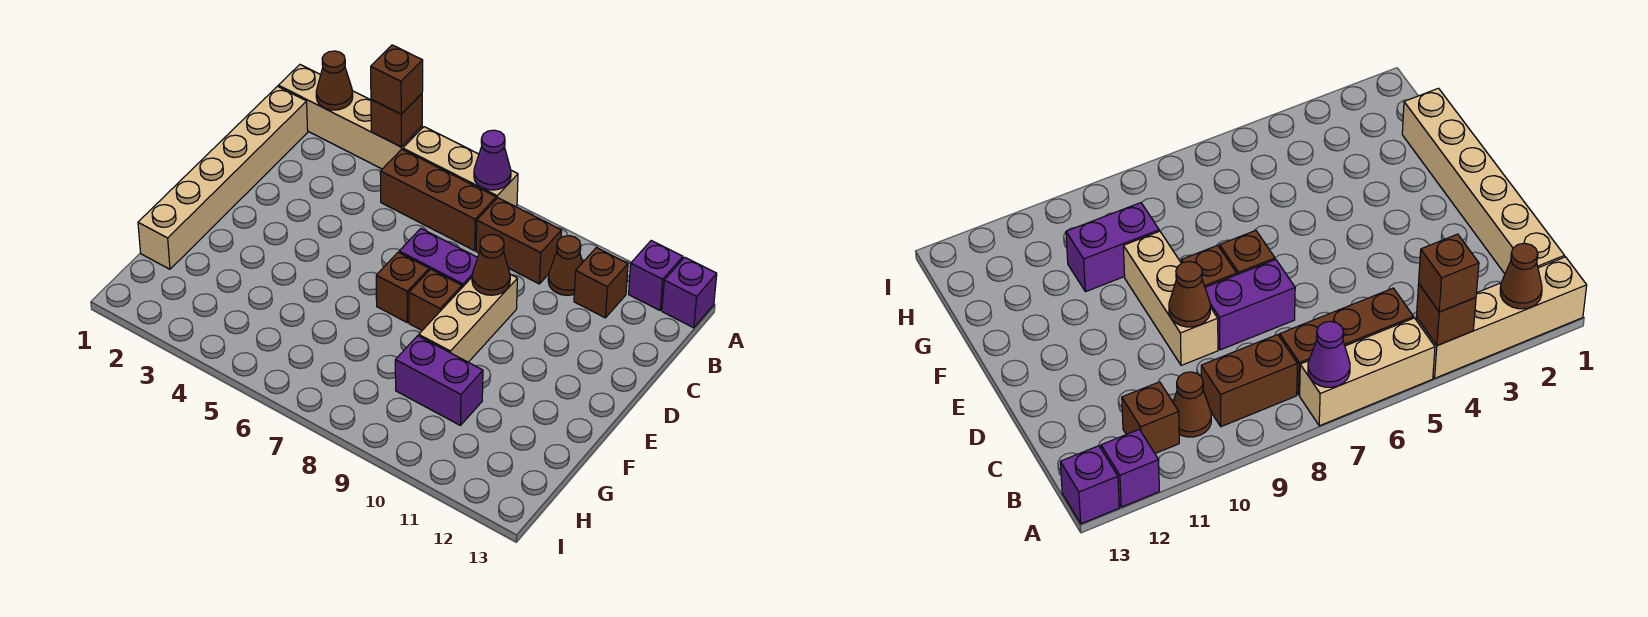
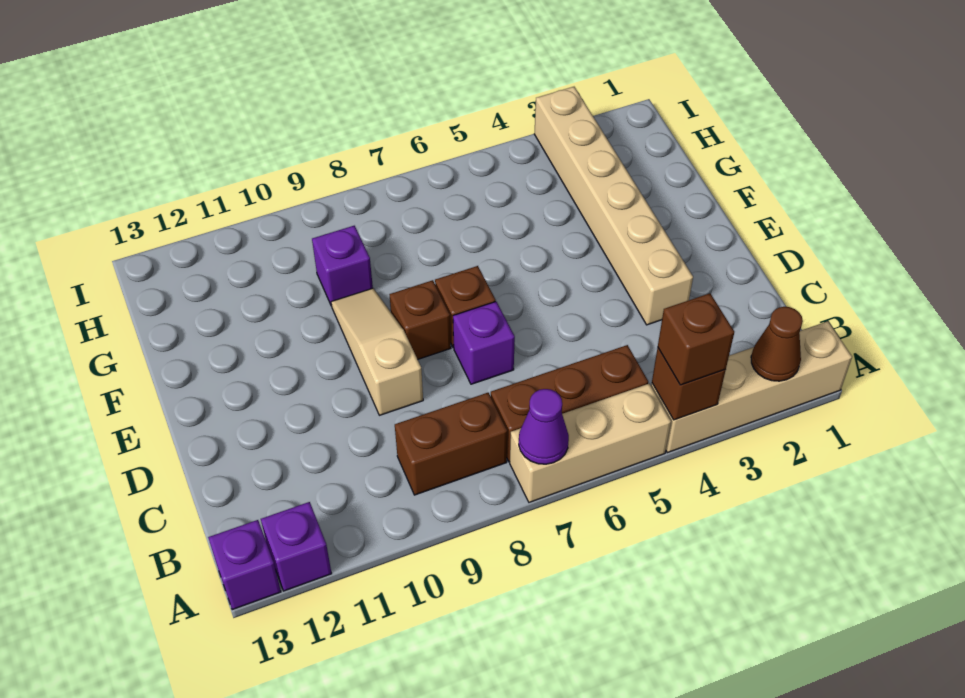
tan brick B1:G1 level 1 -> tan brick D3:I3 level 1
brown cone B10 level 1 -> none
brown brick B11 level 1 -> none
purple brick D7:D8 level 1 -> purple brick D7 level 1
tan brick D9:F9 level 1 -> tan slope D9:F9 level 1 top D
brown cone D9 level 2 -> none
purple brick G9:G10 level 1 -> purple brick G9 level 1

